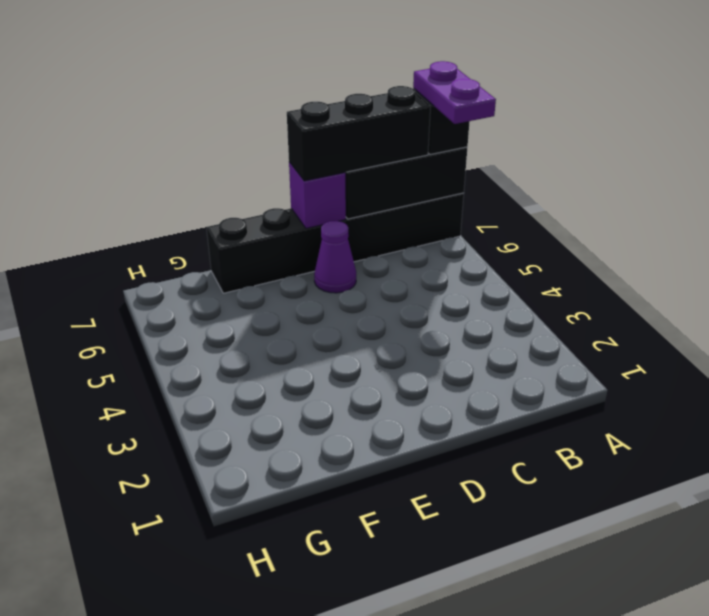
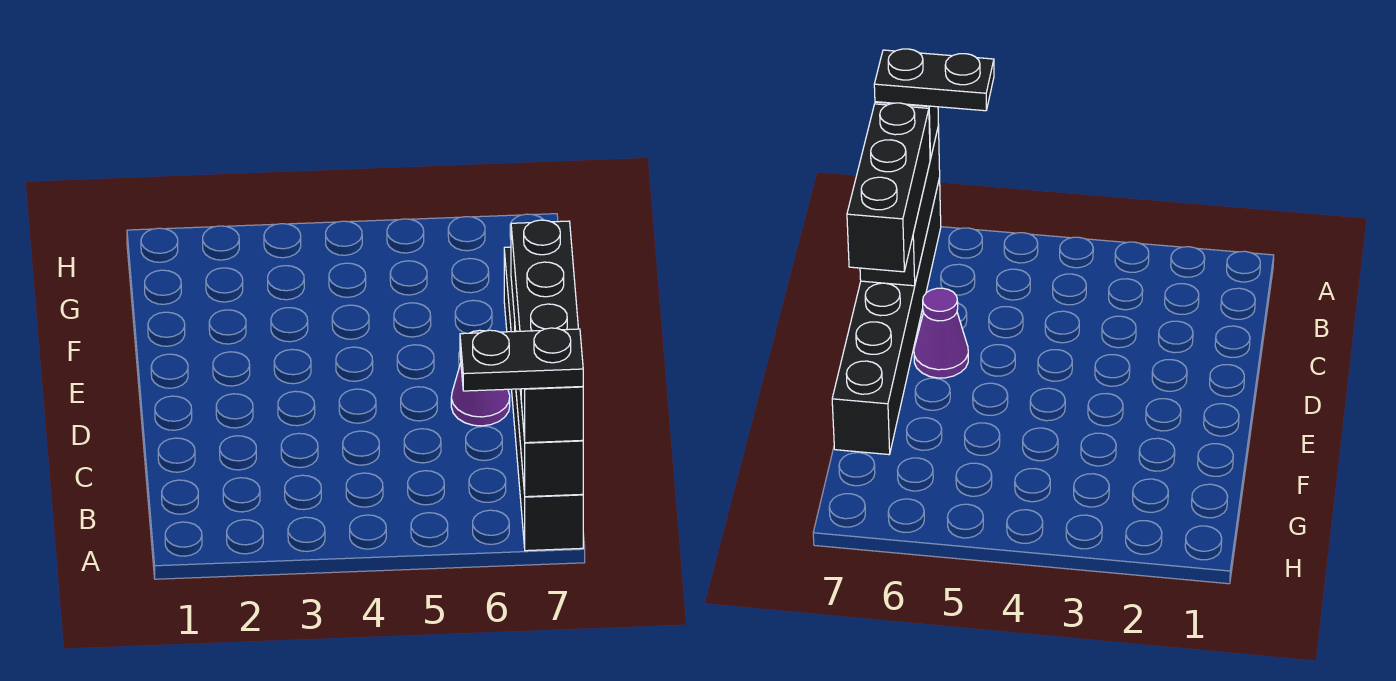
purple plate A6:A7 level 4 -> black plate A6:A7 level 4
purple brick D7 level 2 -> none

